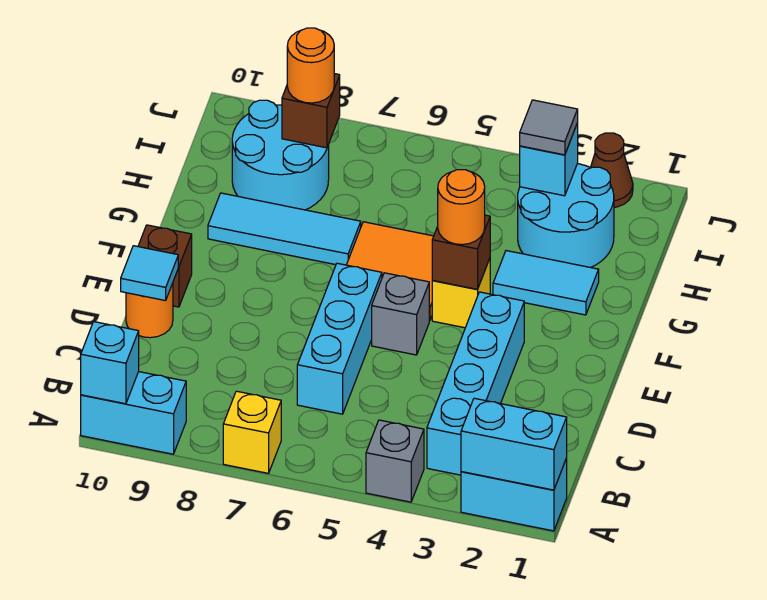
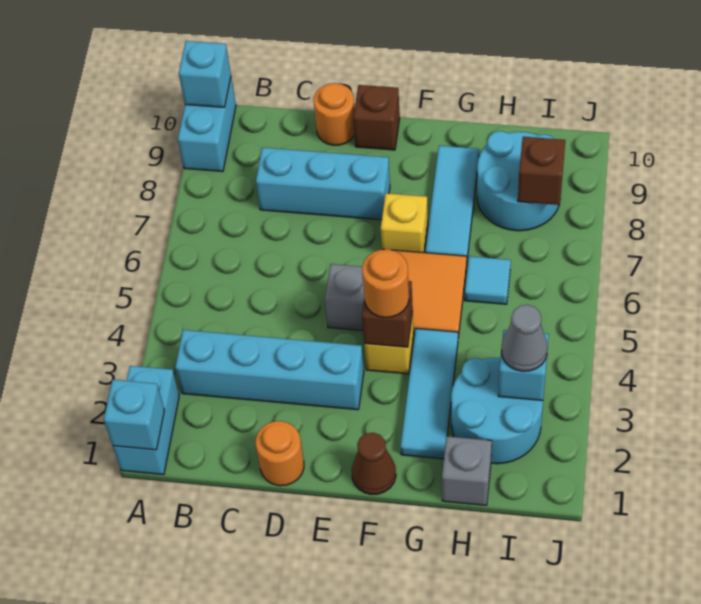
cyan brick A1:A2 level 2 -> cyan brick A1 level 2
grey brick A4 level 1 -> grey brick H1 level 1
yellow brick A7 level 1 -> yellow brick F7 level 1
cyan brick C6:E6 level 1 -> cyan brick C8:E8 level 1
cyan tile D10 level 2 -> cyan tile H6 level 1
cyan tile G2:G3 level 1 -> cyan tile G2:G4 level 1
grey tile I3 level 3 -> grey cone I3 level 3
orange round brick I8 level 3 -> orange round brick D1 level 1
brown cone J2 level 1 -> brown cone F1 level 1

